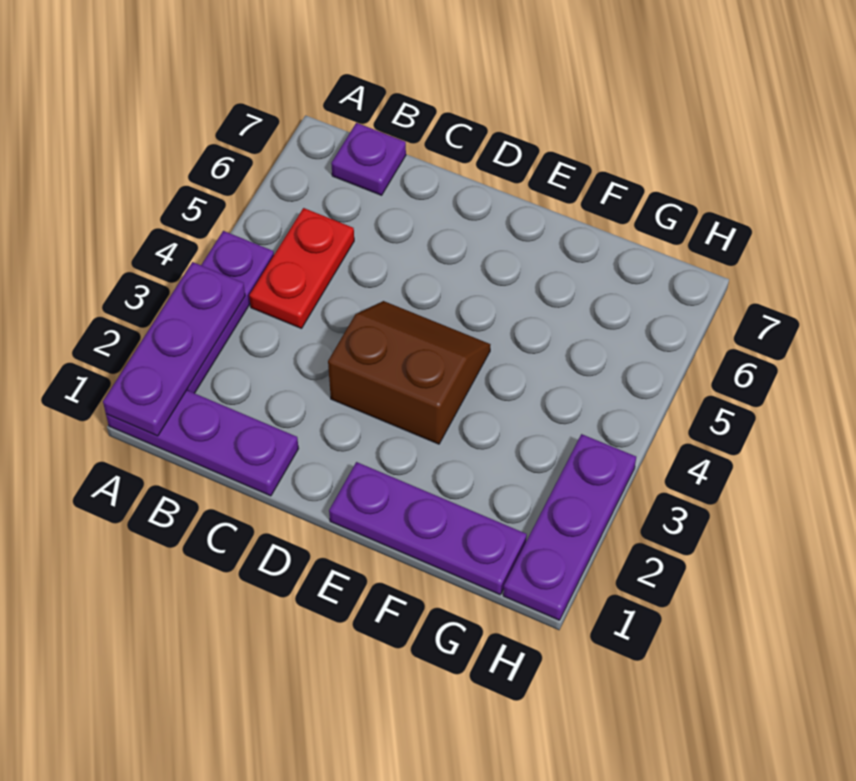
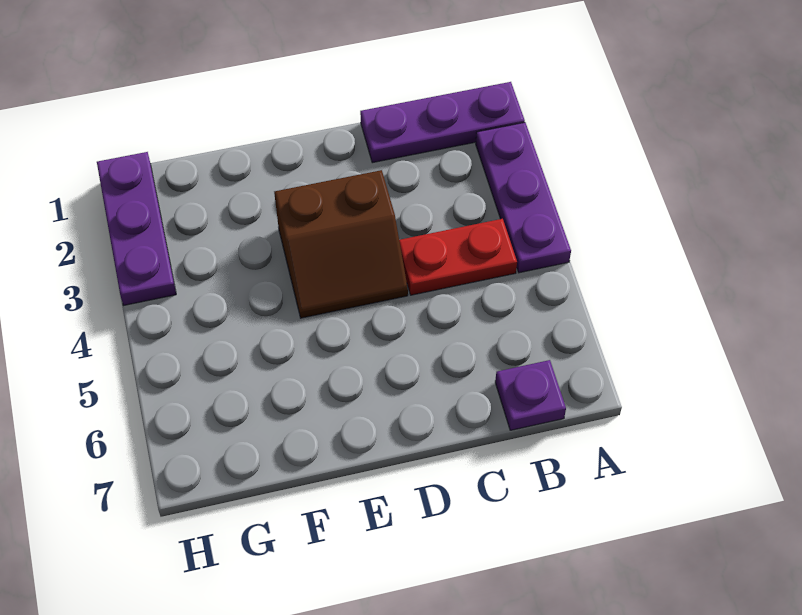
purple plate A1:A3 level 2 -> none
red plate B4:B5 level 1 -> red plate B4:C4 level 1
purple plate E1:G1 level 1 -> none

